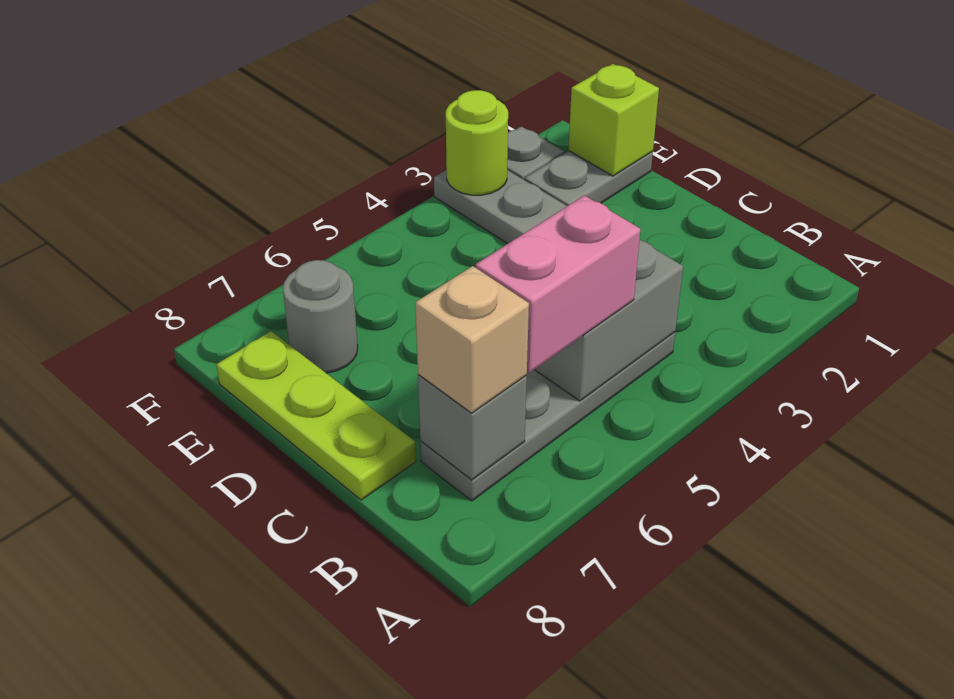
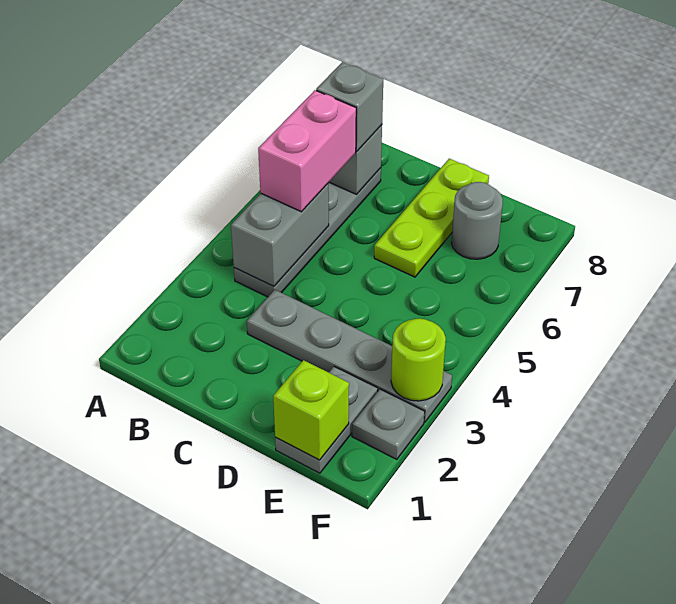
tan brick B7 level 3 -> grey brick B7 level 3
lime plate C8:E8 level 1 -> lime plate D6:D8 level 1

